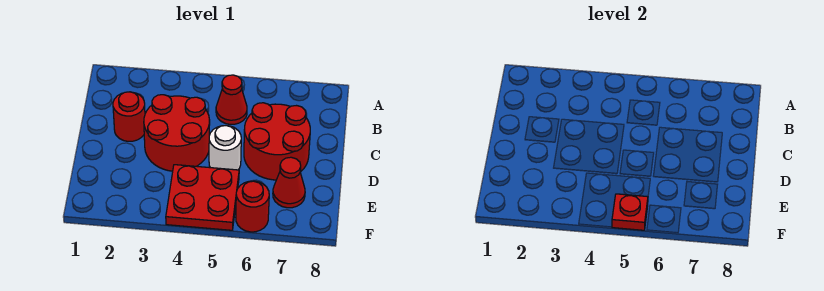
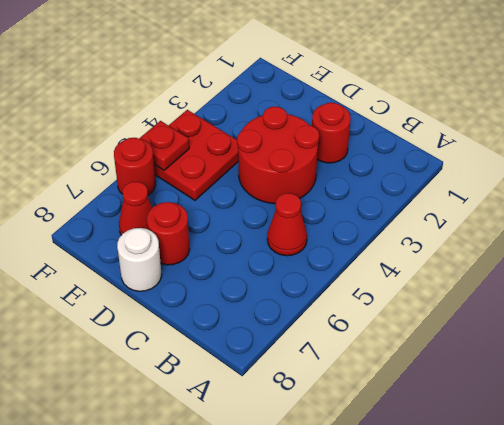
red round brick C6:D7 level 1 -> red round brick D7 level 1
white round brick D5 level 1 -> white round brick D8 level 1

